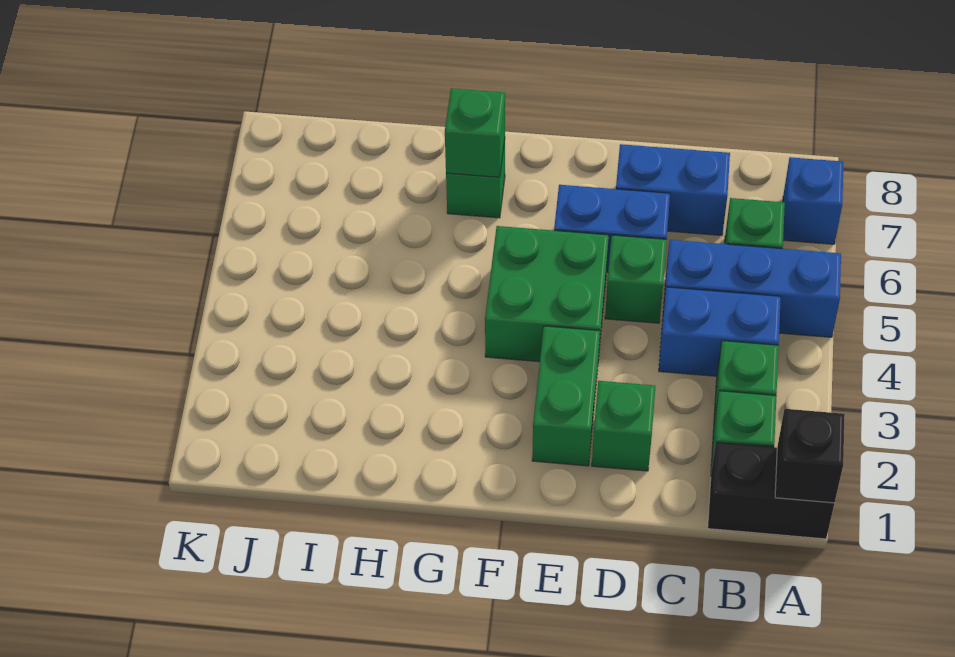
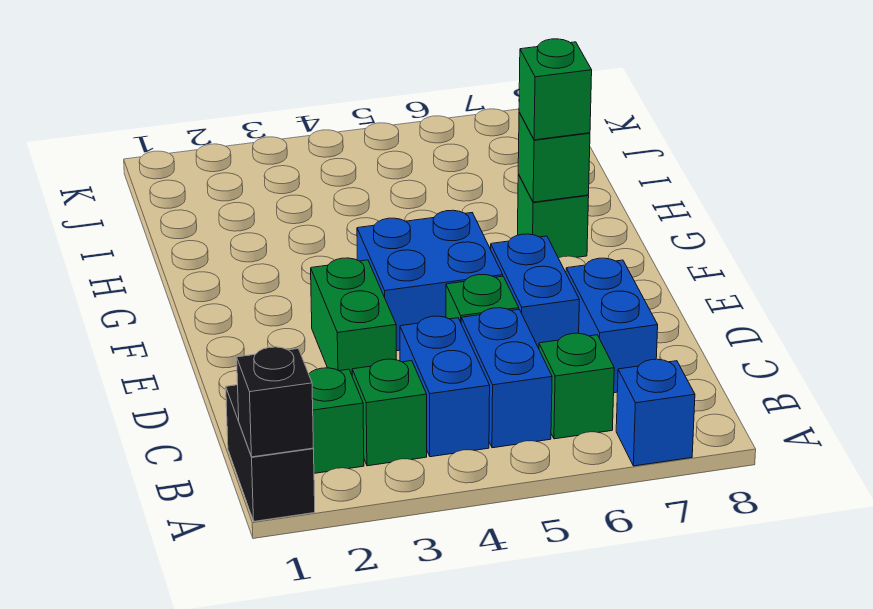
blue brick A5:C5 level 1 -> blue brick B5:C5 level 1
green brick D2 level 1 -> green brick G7 level 3
green brick E2:E3 level 1 -> green brick D3:E3 level 1
green brick E4:F5 level 1 -> blue brick E4:F5 level 1

